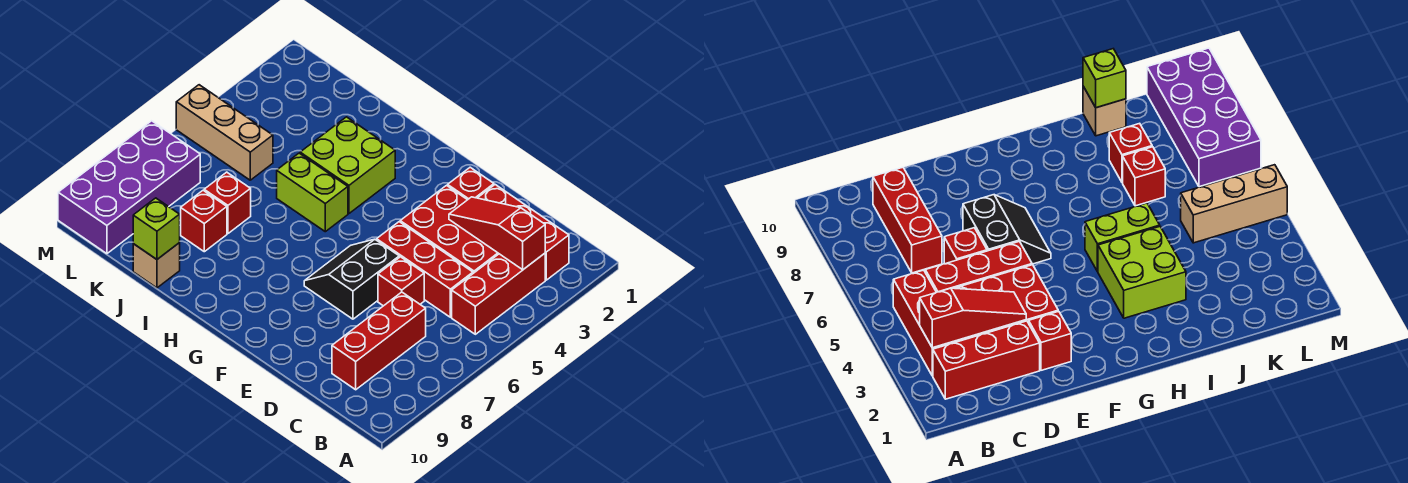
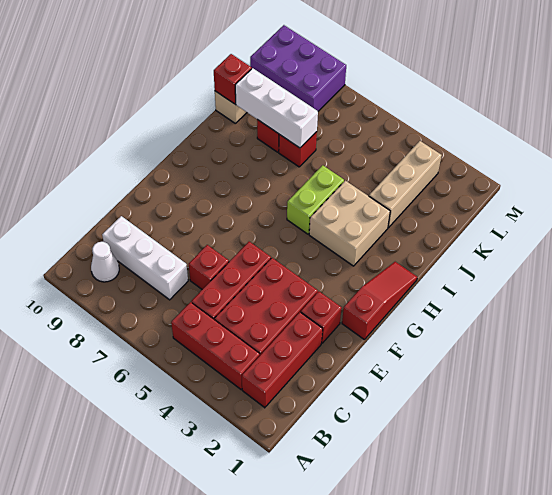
red slope B3:D3 level 2 top B -> red slope F1:H1 level 1 top F
none -> white cone B9 level 1
red brick C7:C9 level 1 -> white brick C7:C9 level 1
black slope E6:F7 level 1 top E -> none
lime brick H3:I4 level 1 -> tan brick H3:I4 level 1
none -> white brick J7:J9 level 2
lime brick J10 level 2 -> red brick J10 level 2
tan brick K5:M5 level 1 -> tan brick J3:L3 level 1
purple brick L7:M10 level 1 -> purple brick L8:M10 level 1

